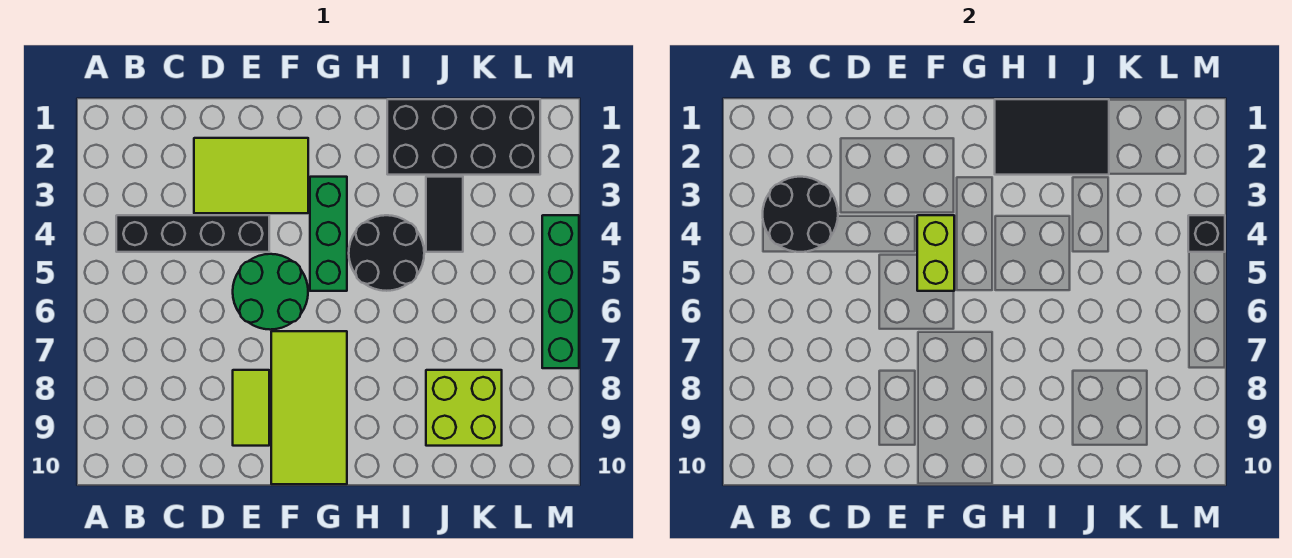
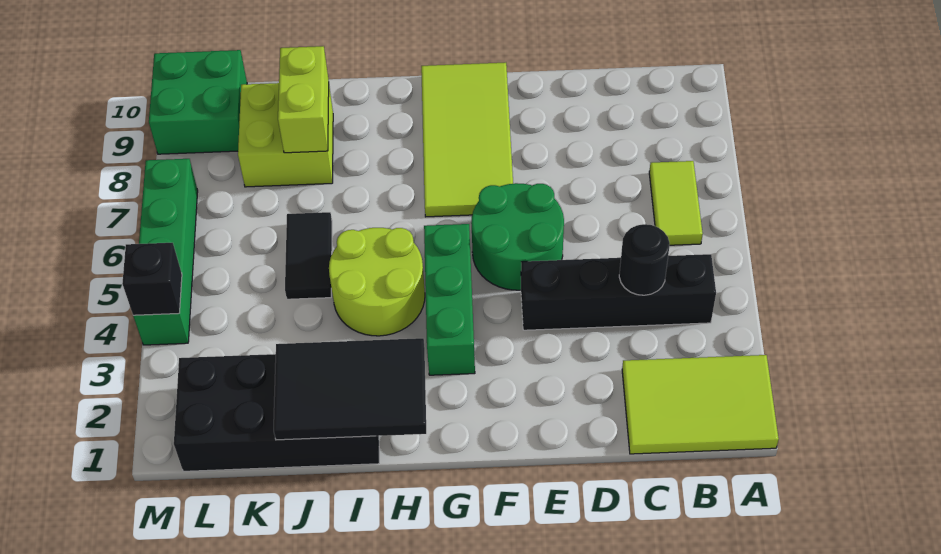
black round brick B3:C4 level 2 -> black round brick C4 level 2
lime tile D2:F3 level 1 -> lime tile A1:C2 level 1
lime tile E8:E9 level 1 -> lime tile B6:B7 level 1
lime brick F4:F5 level 2 -> lime brick J8:J9 level 2
black round brick H4:I5 level 1 -> lime round brick H4:I5 level 1
black tile J3:J4 level 1 -> black tile J5:J6 level 1
none -> green brick L9:M10 level 1

